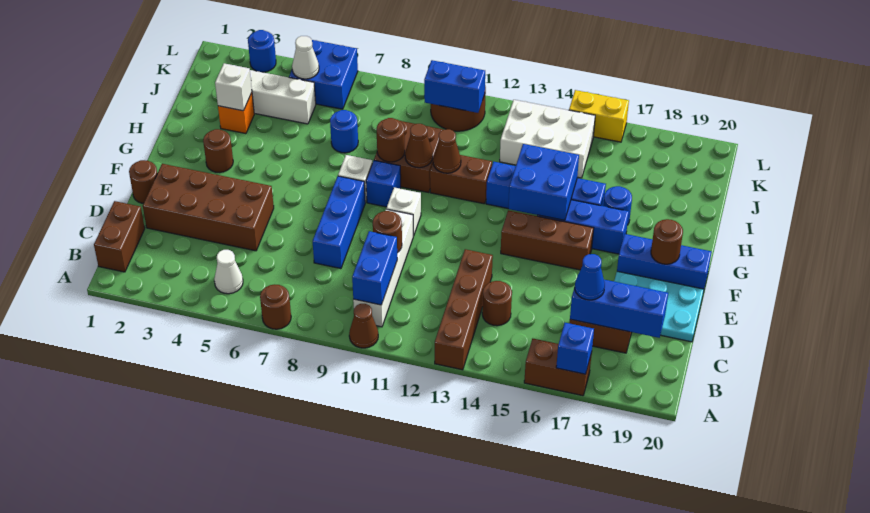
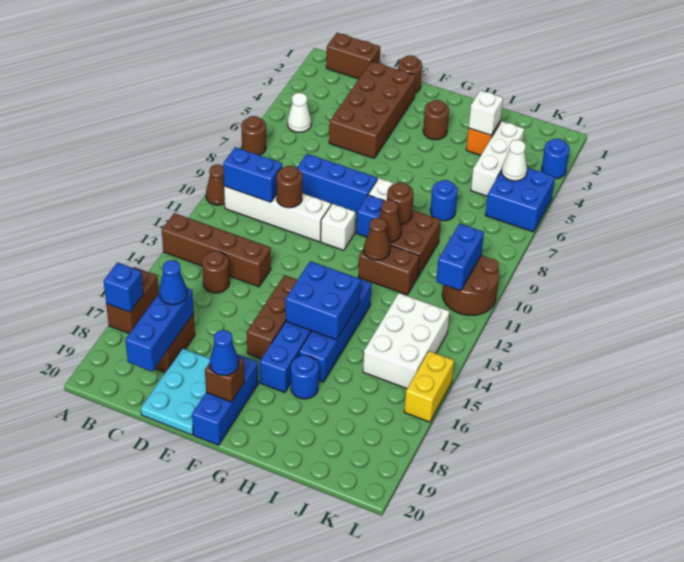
brown round brick F19 level 2 -> brown brick F19 level 2
none -> blue cone F19 level 3
brown brick H11:H12 level 1 -> brown brick H11:I11 level 1

